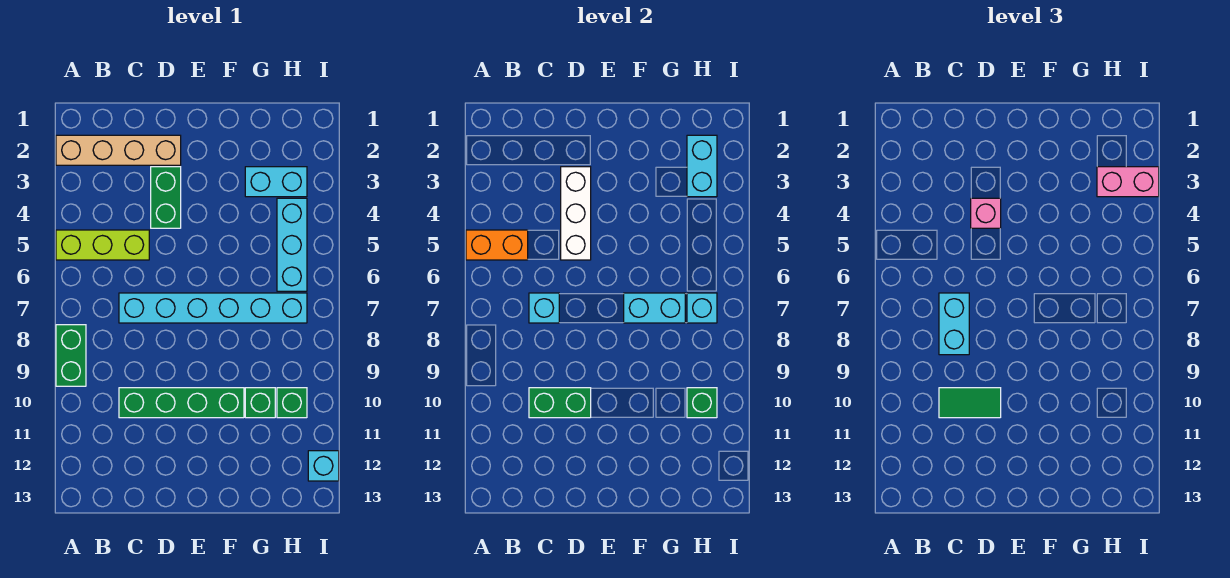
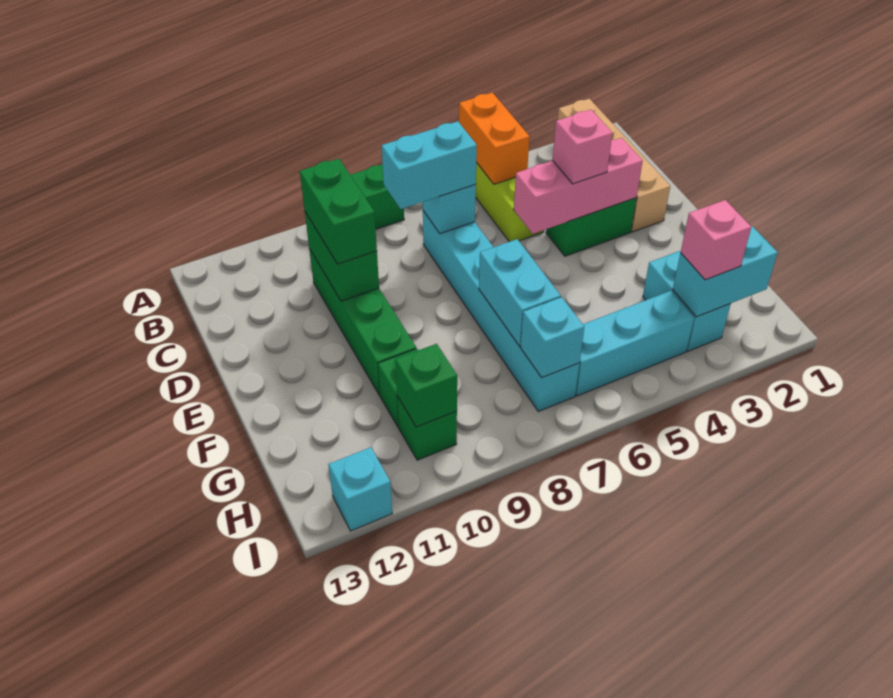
green tile C10:D10 level 3 -> green brick C10:D10 level 3
white brick D3:D5 level 2 -> pink brick D3:D5 level 2
pink brick H3:I3 level 3 -> pink brick H3 level 3

